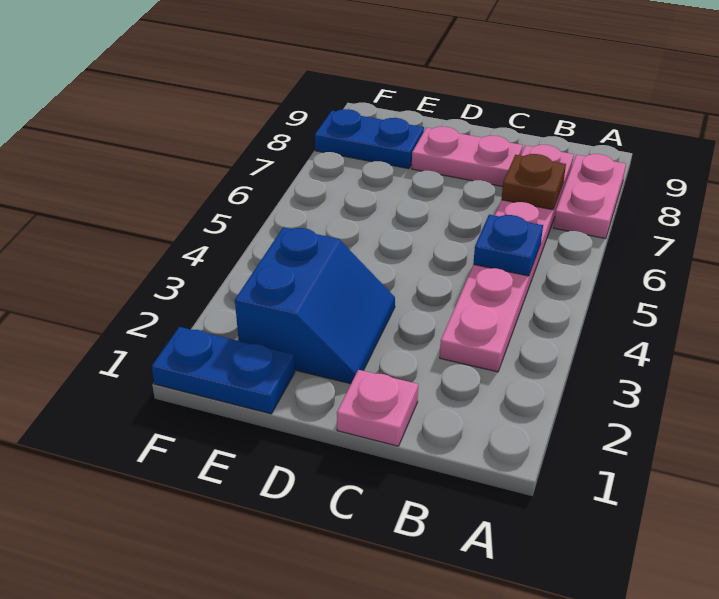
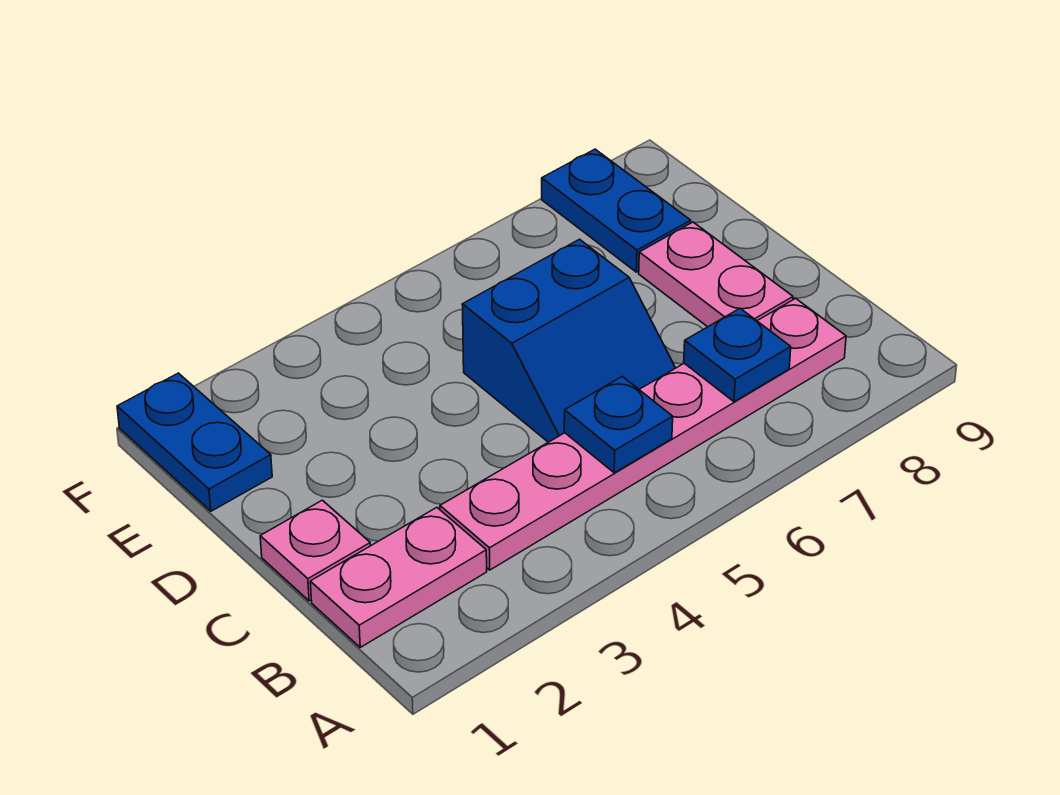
pink plate A7:A8 level 1 -> pink plate B1:B2 level 1
brown plate B7 level 2 -> blue plate B7 level 2
blue slope D2:E3 level 1 top E -> blue slope C5:D6 level 1 top D

